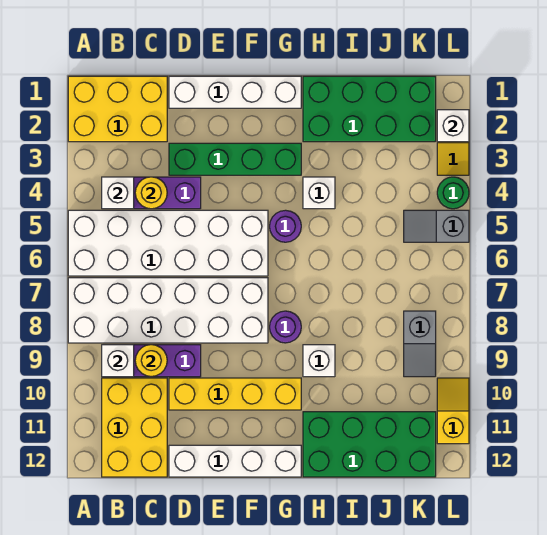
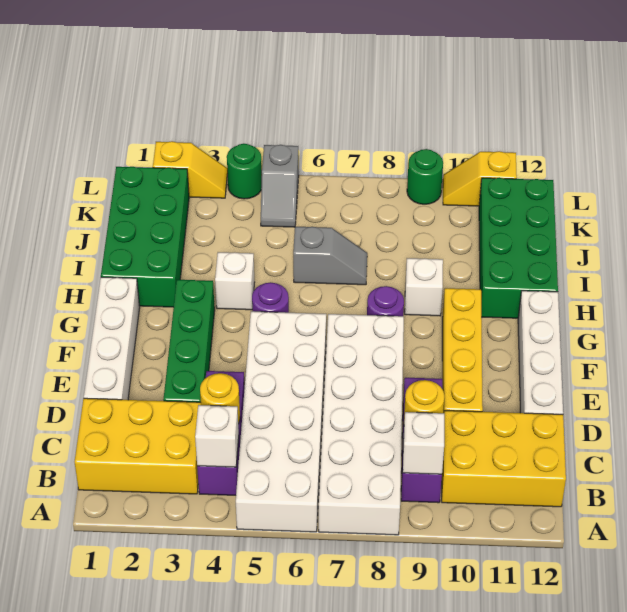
yellow brick A1:C2 level 1 -> yellow brick B1:C3 level 1
grey slope K8:K9 level 1 top 8 -> grey slope I6:I7 level 1 top 6
white brick L2 level 2 -> none
none -> green round brick L9 level 1

